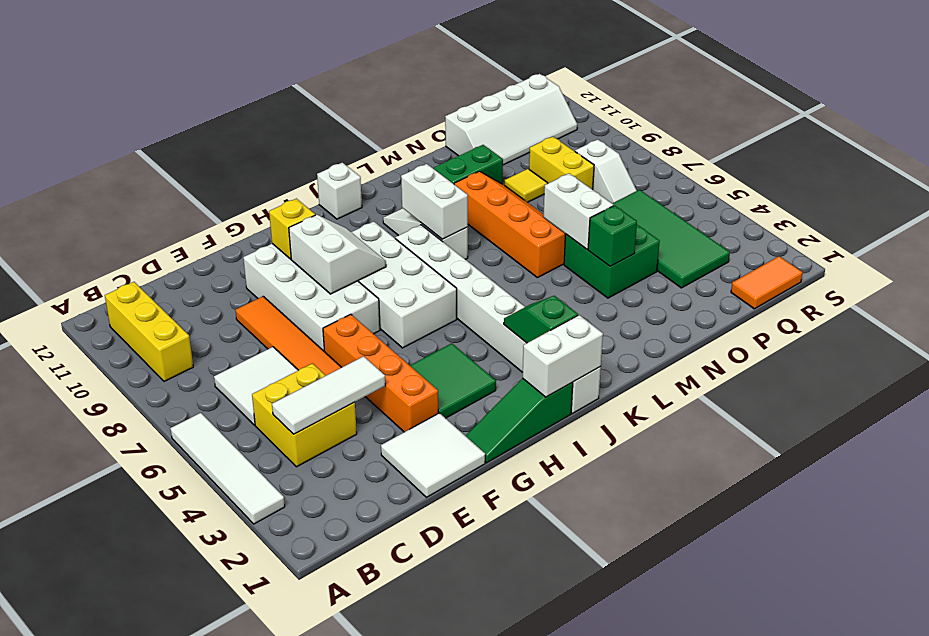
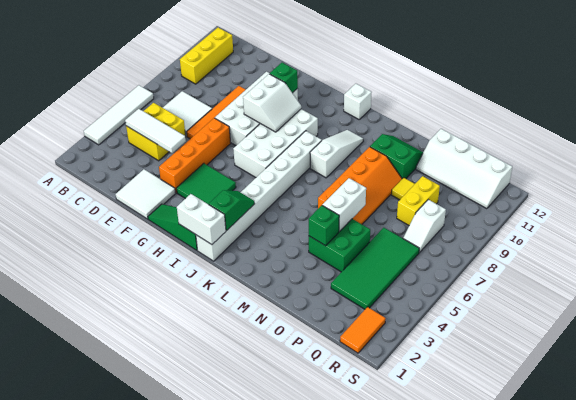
yellow brick G10 level 2 -> green brick G10 level 2
white brick K8:K9 level 2 -> none
orange tile Q1:R1 level 1 -> orange tile R1:R2 level 1

